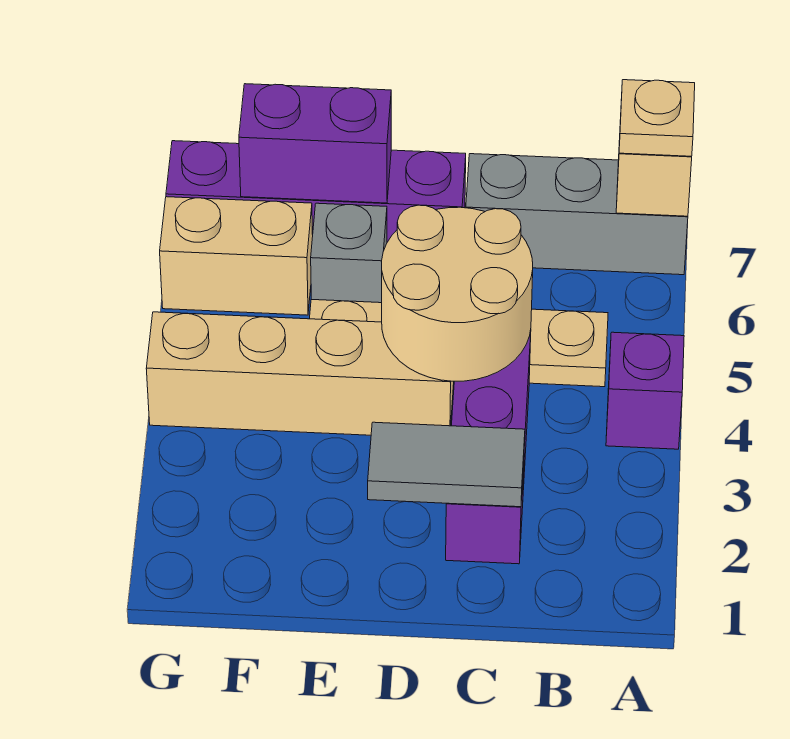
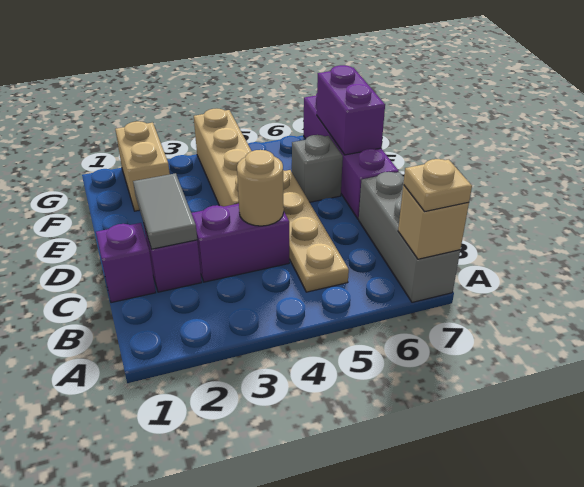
purple brick A4 level 1 -> purple brick C1 level 1
tan round brick C4:D5 level 2 -> tan round brick C4 level 2
tan brick F6:G6 level 1 -> tan brick F2:G2 level 1

